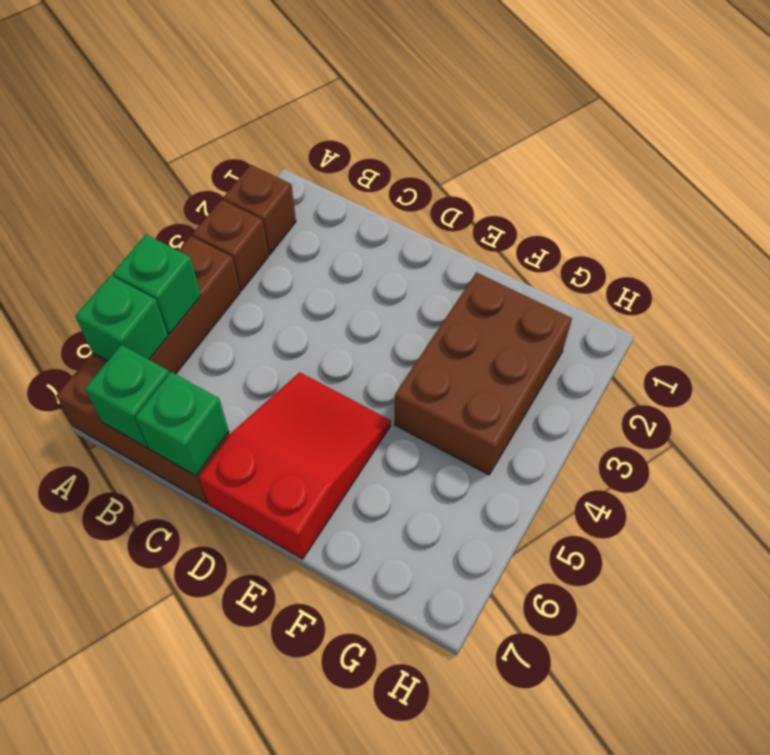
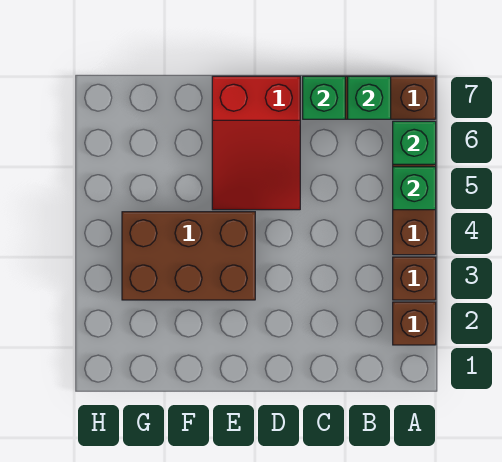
brown brick F2:G4 level 1 -> brown brick E3:G4 level 1

